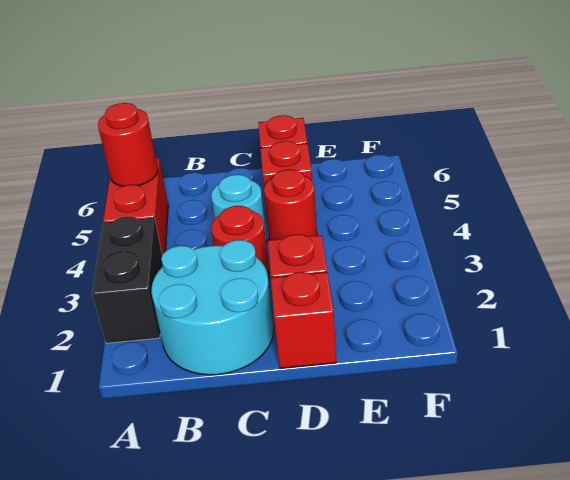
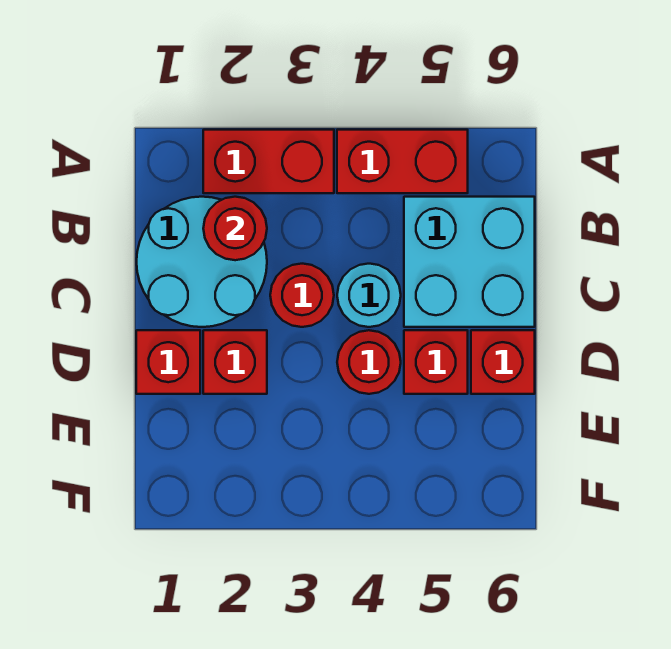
black brick A2:A3 level 1 -> red brick A2:A3 level 1
red round brick A5 level 2 -> red round brick B2 level 2
none -> cyan brick B5:C6 level 1

